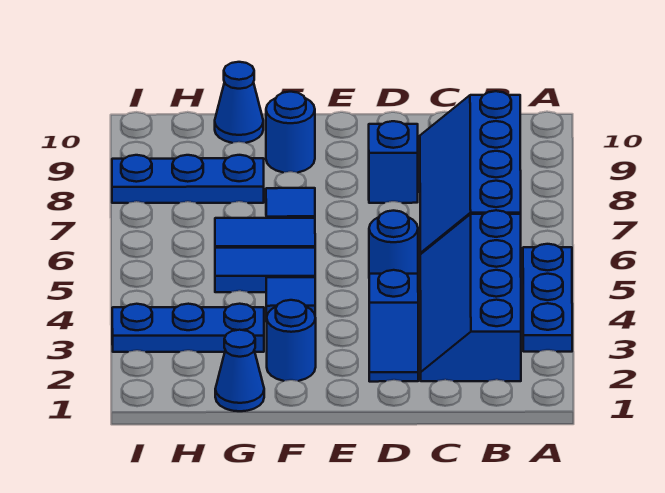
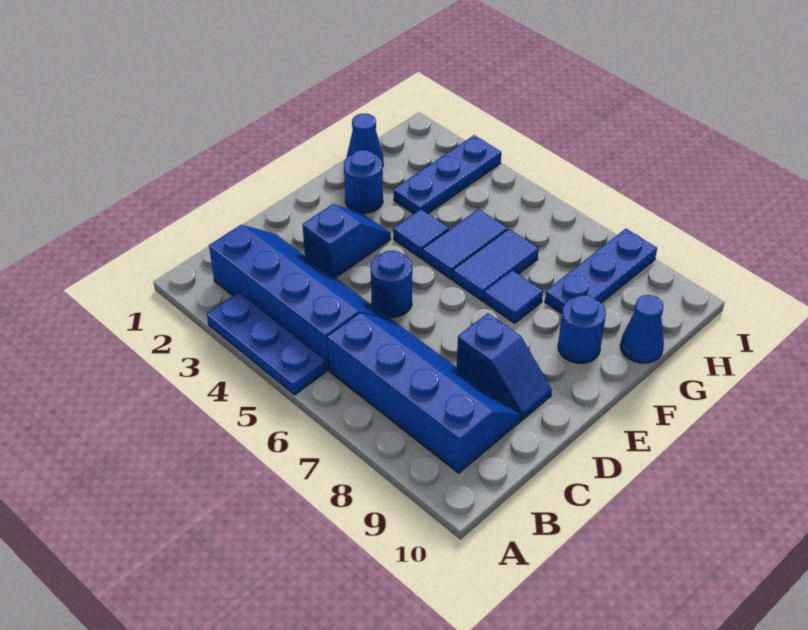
blue slope D2:D3 level 1 top 3 -> blue slope D3:E3 level 1 top D

